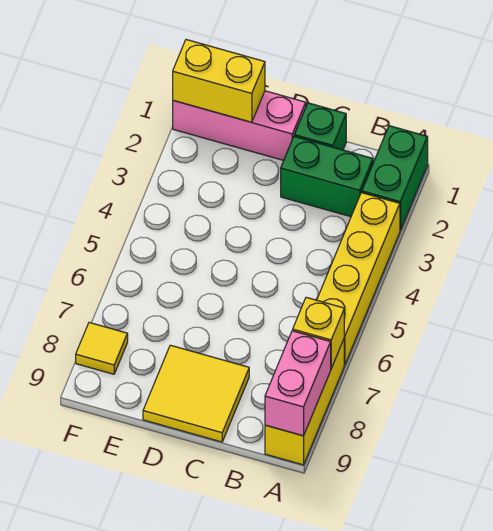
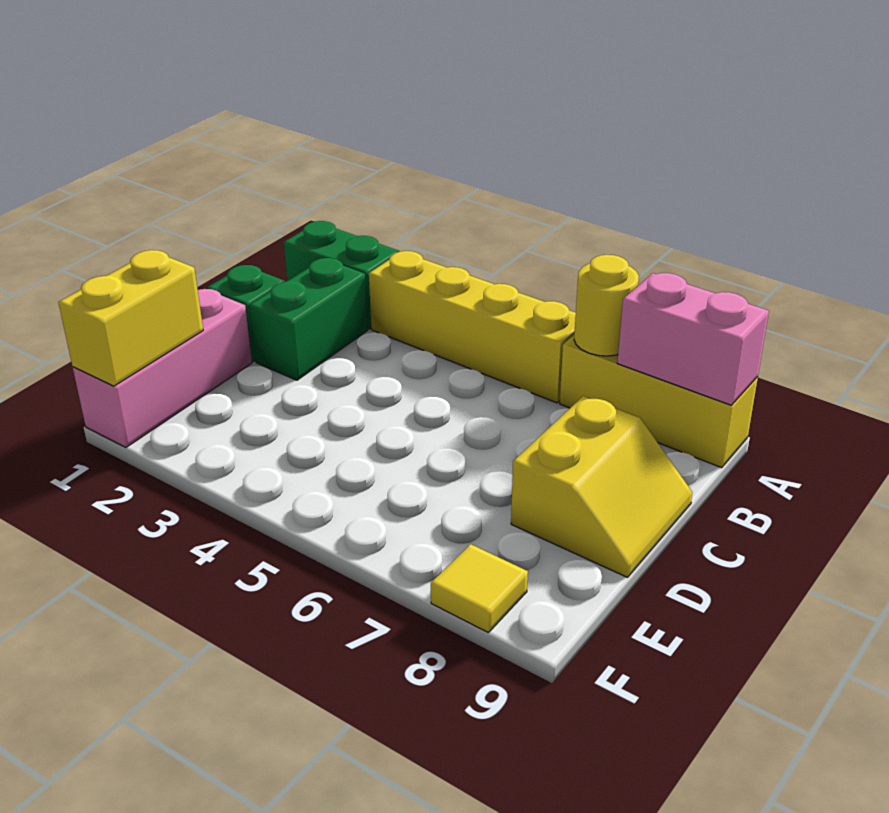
yellow brick A7 level 2 -> yellow round brick A7 level 2
yellow tile C8:D9 level 1 -> yellow slope C8:D9 level 1 top 8

